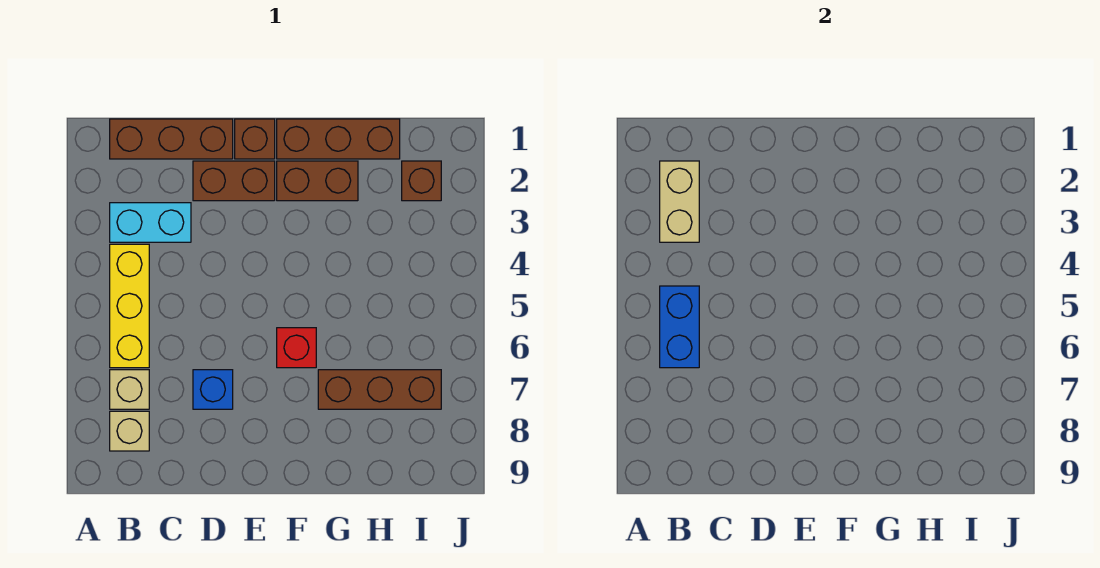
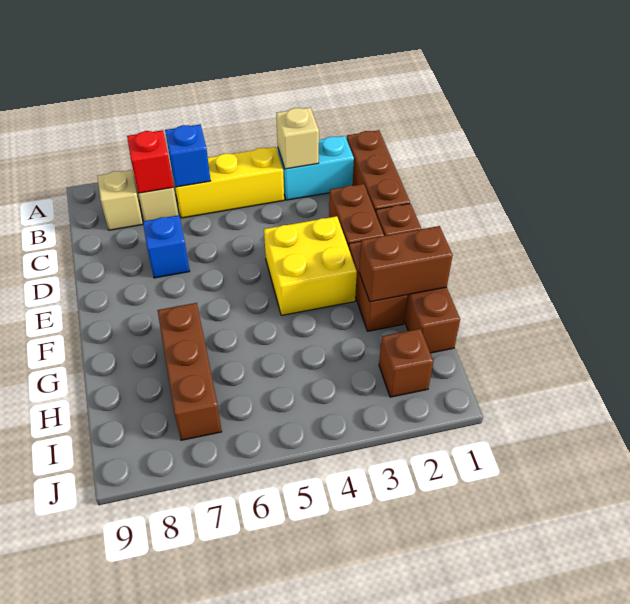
tan brick B2:B3 level 2 -> tan brick B3 level 2
cyan brick B3:C3 level 1 -> cyan brick B2:B3 level 1
blue brick B5:B6 level 2 -> blue brick B6 level 2
none -> yellow brick E3:F4 level 1
red brick F6 level 1 -> red brick B7 level 2
none -> brown brick G1:G2 level 2

